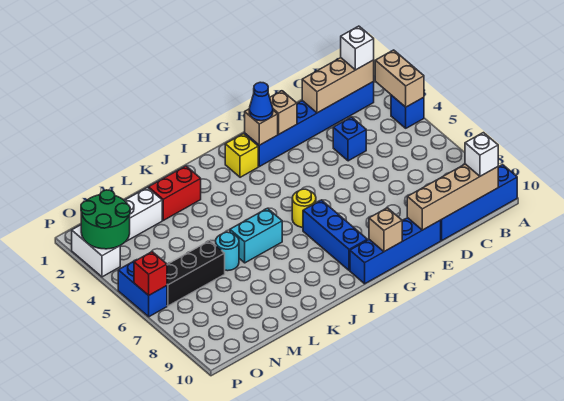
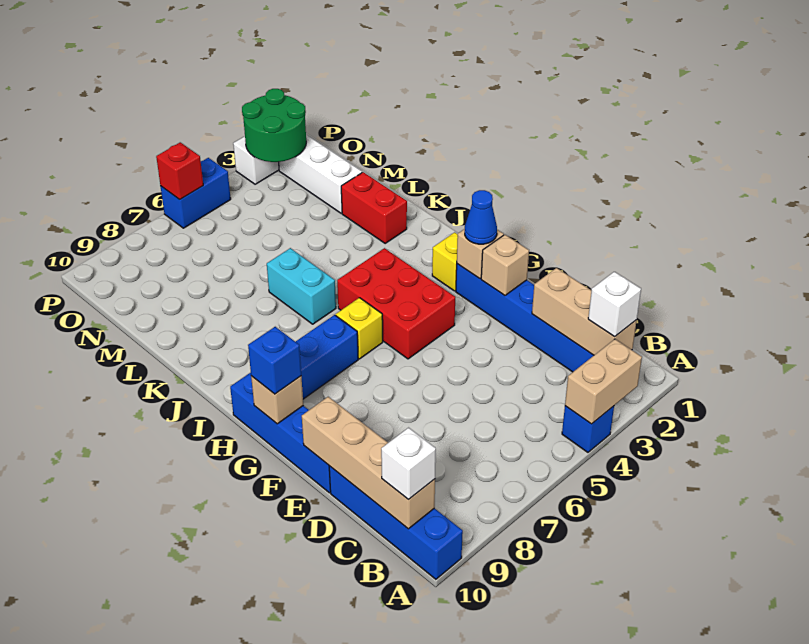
blue brick D4 level 1 -> blue brick G10 level 3
none -> red brick G4:I5 level 1
yellow round brick H6 level 1 -> yellow brick H6 level 1
cyan round brick L6 level 1 -> none
black brick M6:O6 level 1 -> none

